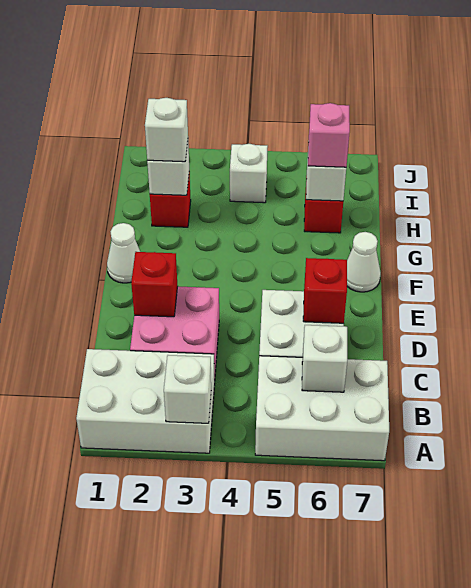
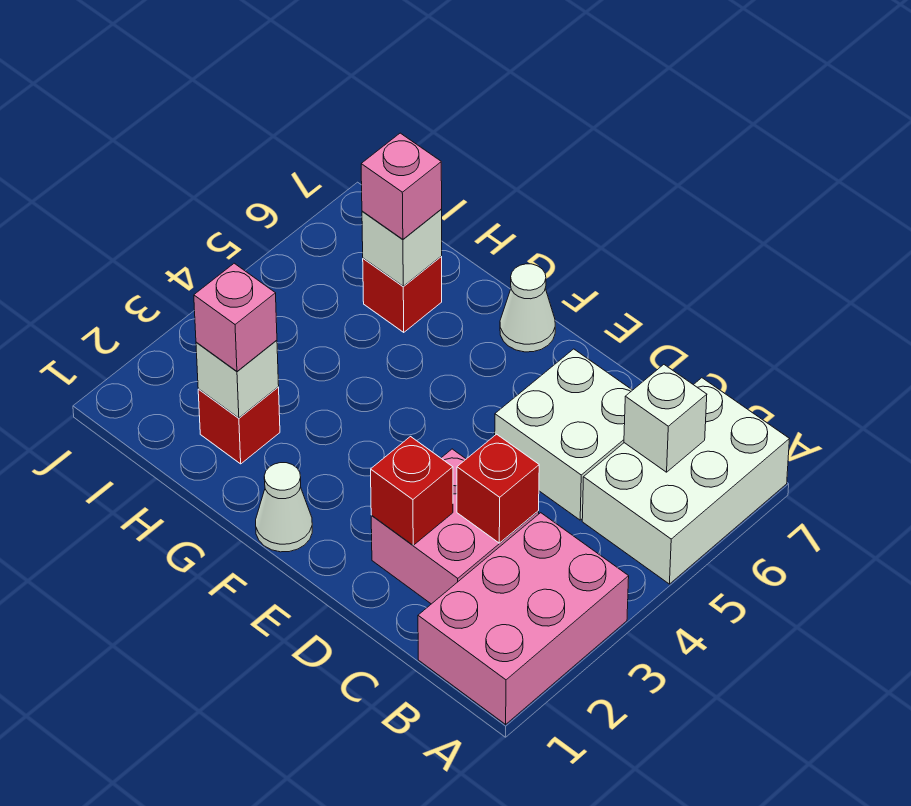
white brick A1:B3 level 1 -> pink brick A1:B3 level 1
white brick A3 level 2 -> none
red brick D6 level 2 -> red brick C3 level 2
white brick H2 level 3 -> pink brick H2 level 3
white brick I4 level 1 -> none

